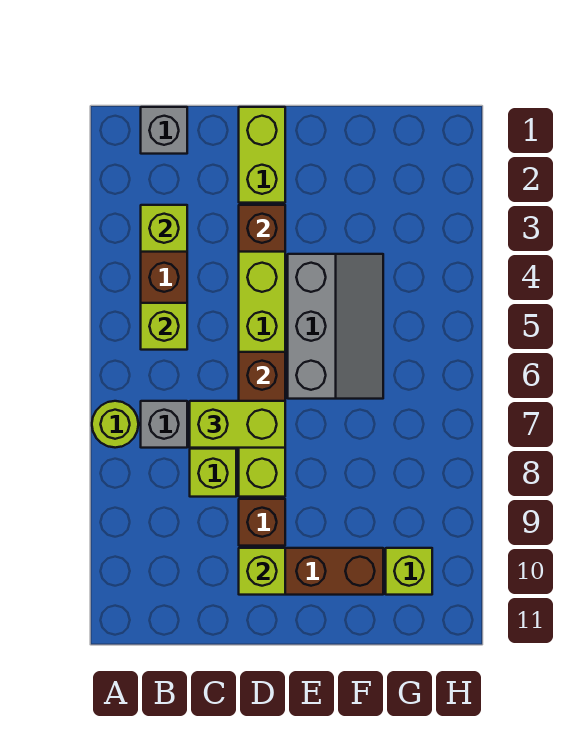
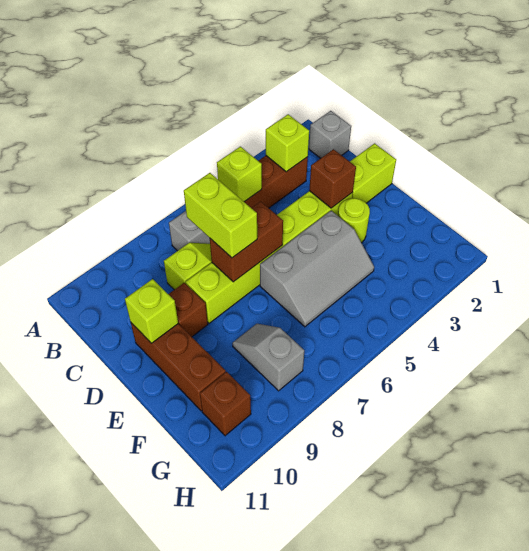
lime round brick A7 level 1 -> lime round brick E3 level 1
none -> grey slope F8:G8 level 1 top G
lime brick G10 level 1 -> brown brick G10 level 1

